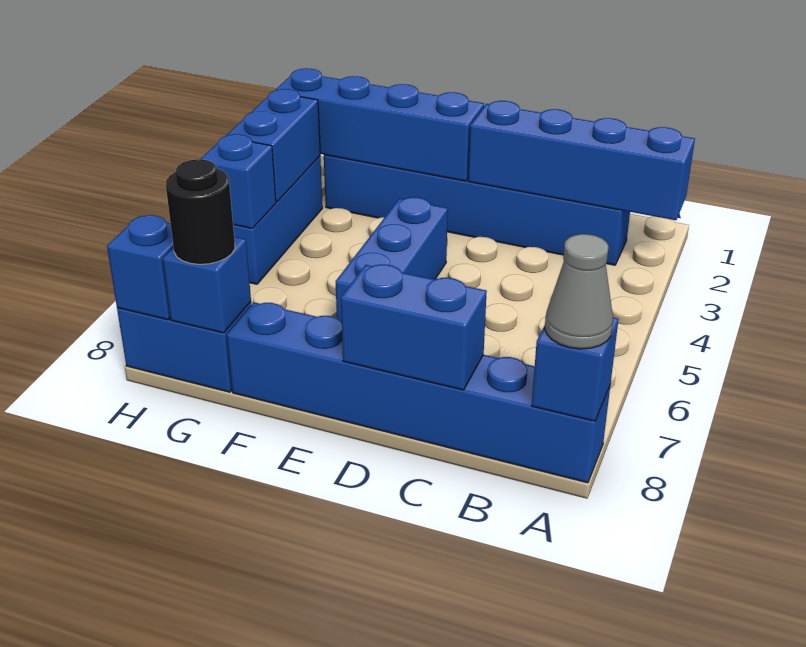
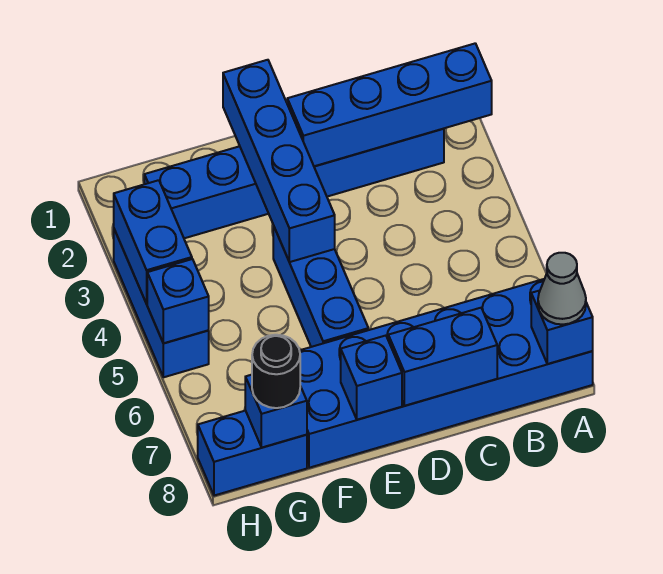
blue brick A8:F8 level 1 -> blue brick A7:F8 level 1
blue brick E2:H2 level 2 -> blue brick E1:E4 level 2
blue brick H8 level 2 -> blue brick E8 level 2

